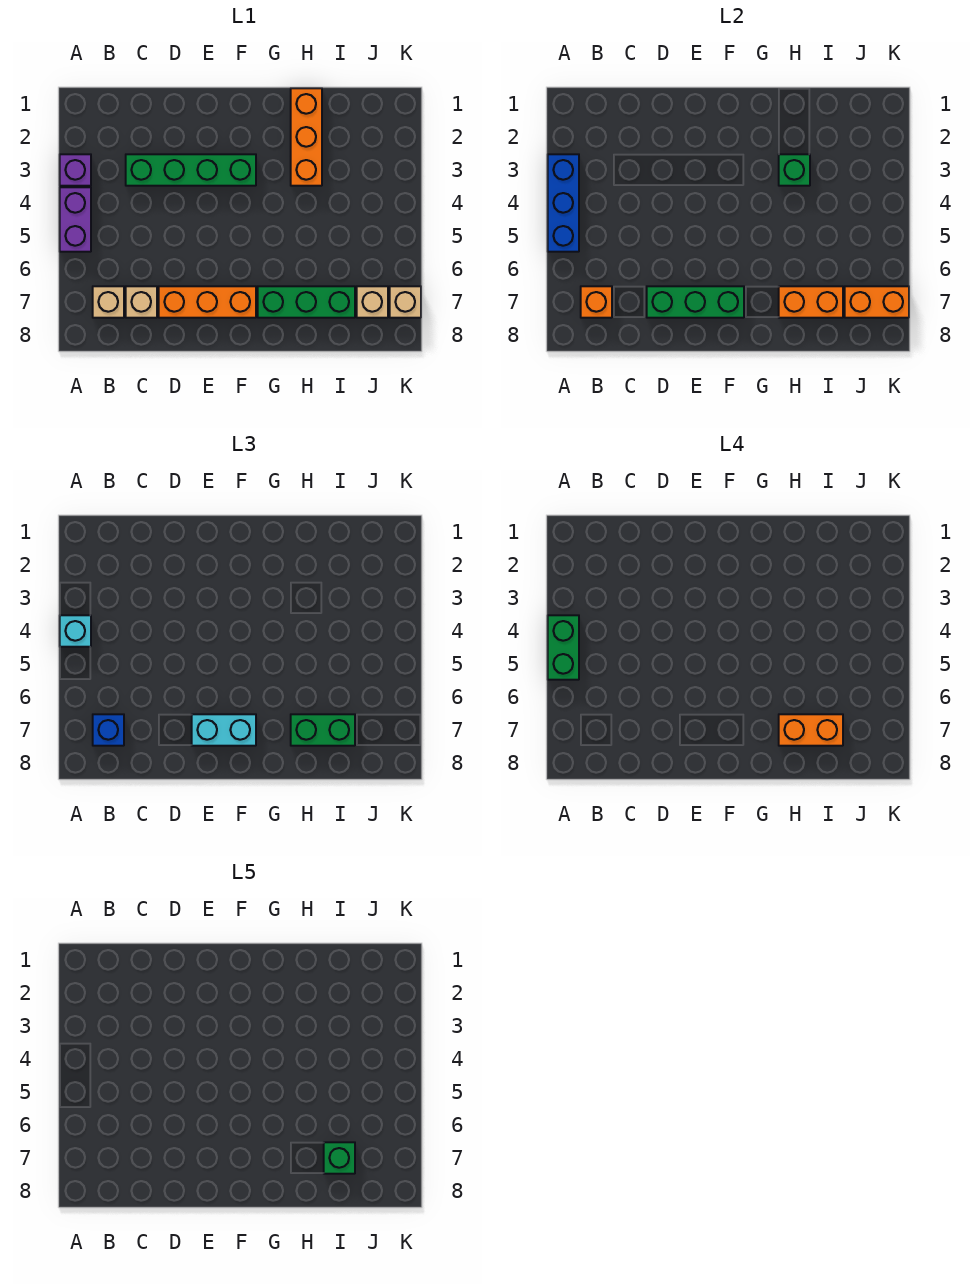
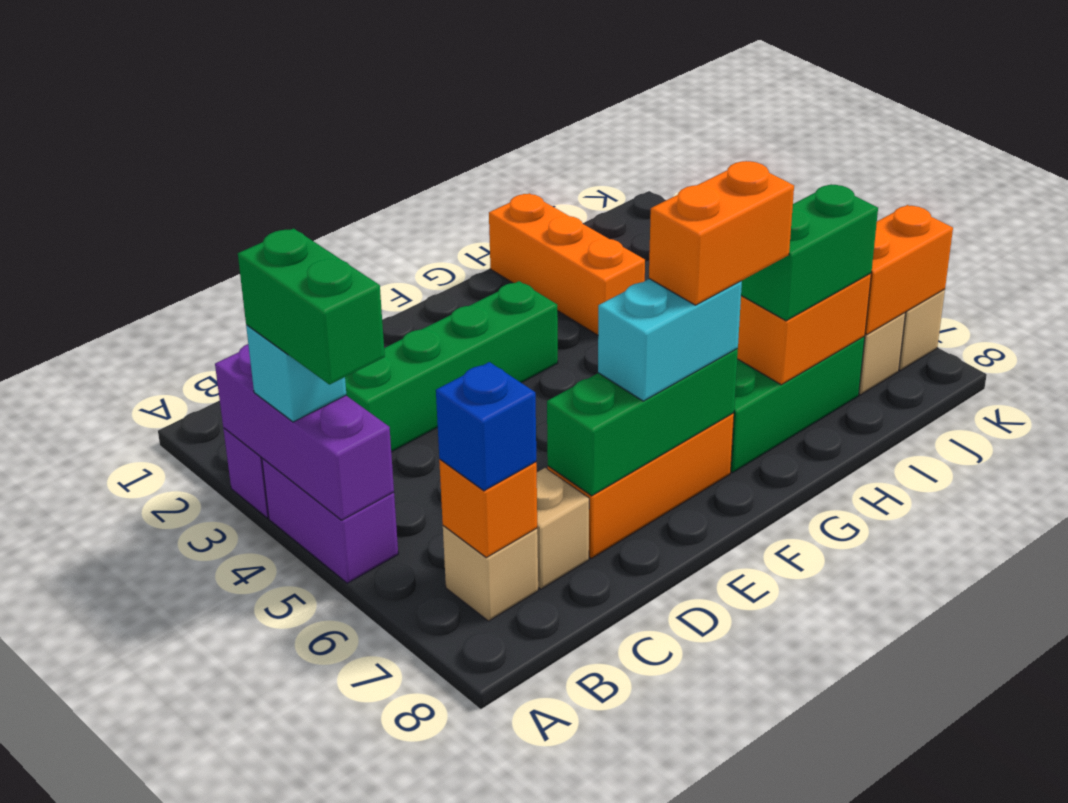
blue brick A3:A5 level 2 -> purple brick A3:A5 level 2
green brick H3 level 2 -> none
orange brick H7:I7 level 4 -> orange brick F7:G7 level 4
green brick I7 level 5 -> none

